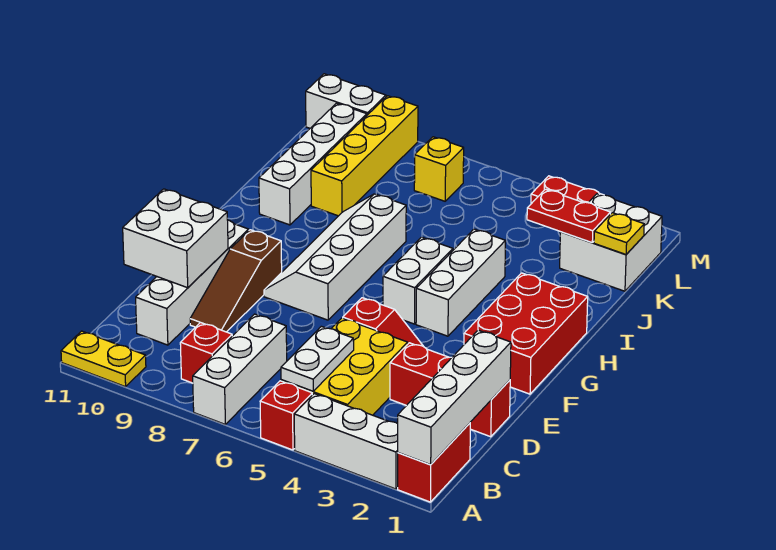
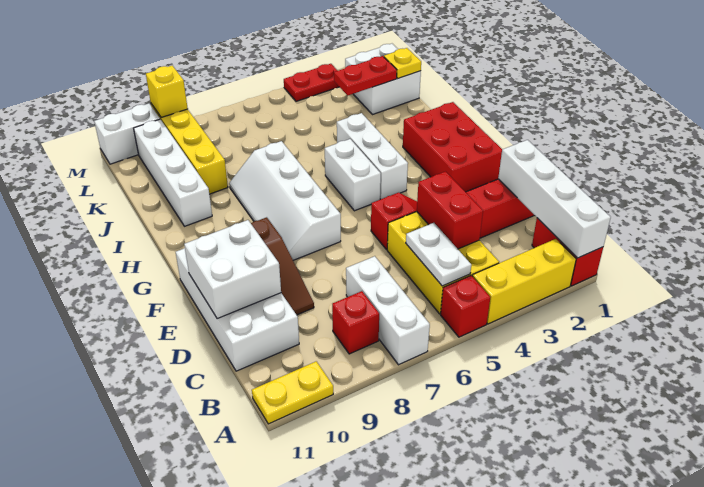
white brick A2:A4 level 1 -> yellow brick A2:A4 level 1
none -> red brick C4:D4 level 2
white brick C10:F10 level 1 -> white brick C10:F11 level 1
yellow brick L7 level 1 -> yellow brick M9 level 2

